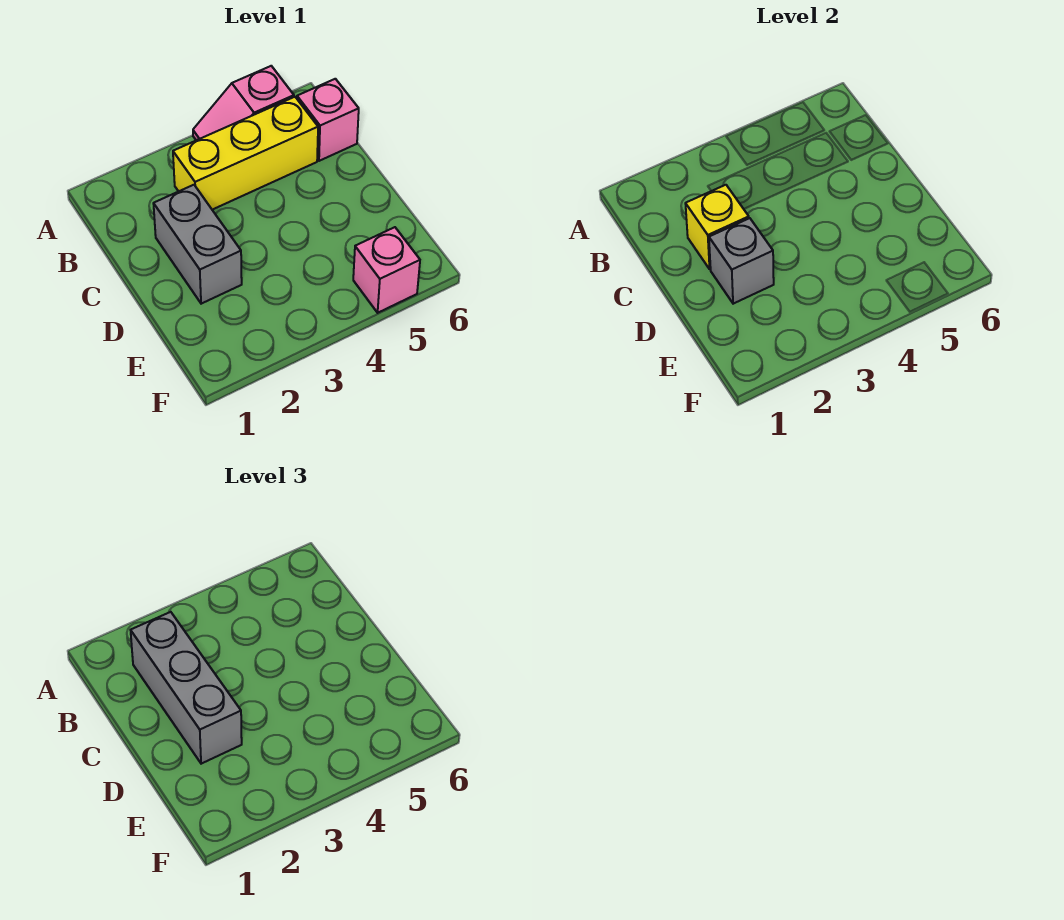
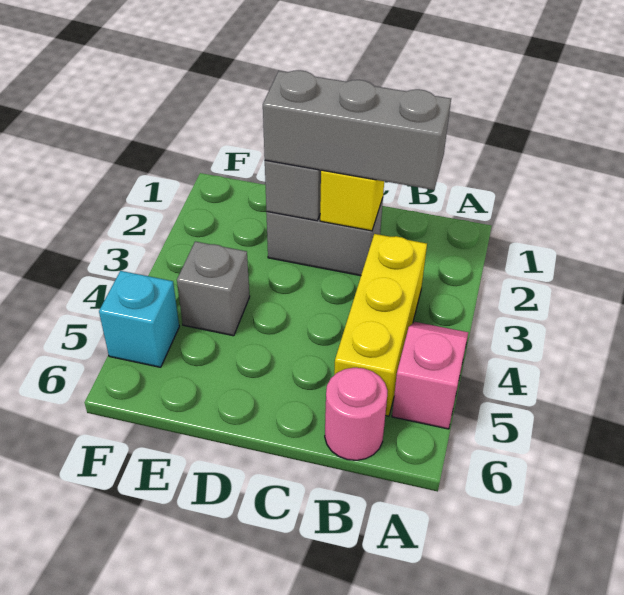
pink brick B6 level 1 -> pink round brick B6 level 1
none -> grey brick E4 level 1
pink brick F5 level 1 -> cyan brick F5 level 1

